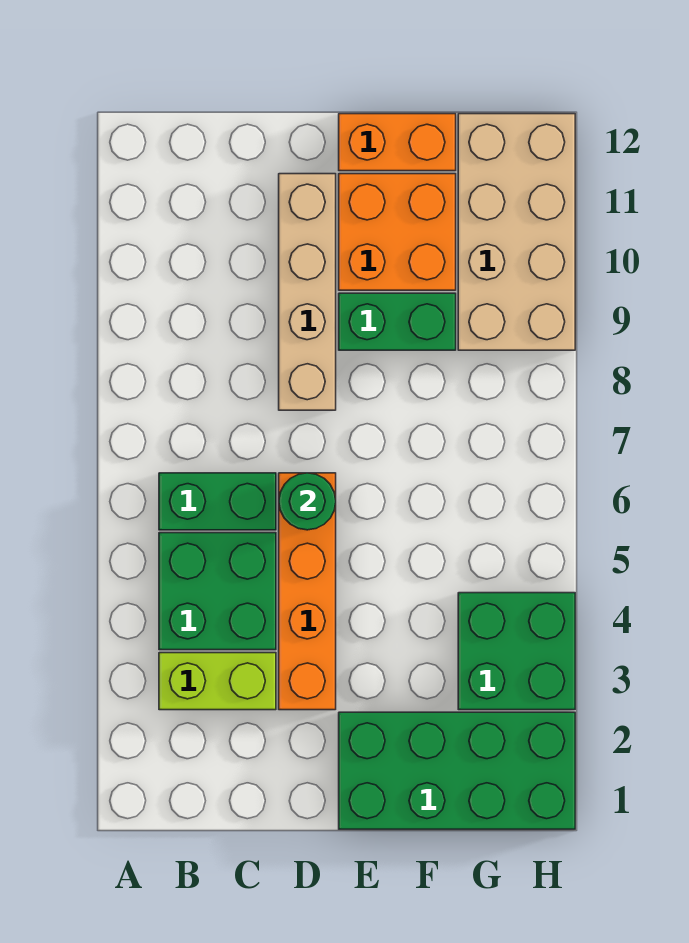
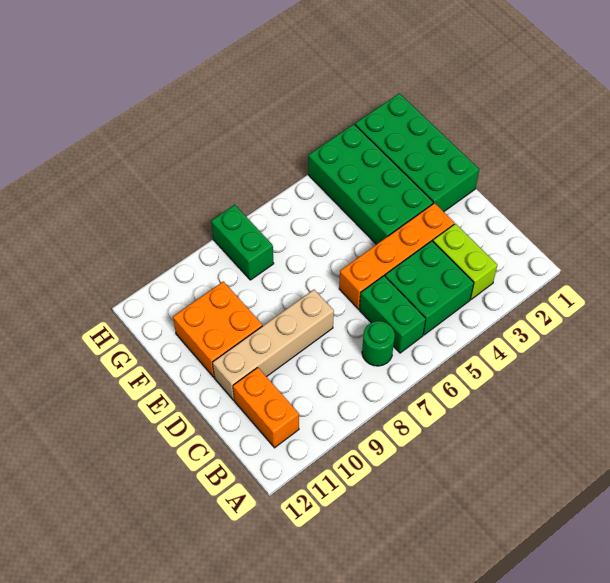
green round brick D6 level 2 -> green round brick B7 level 1
green brick E9:F9 level 1 -> green brick G8:H8 level 1
orange brick E12:F12 level 1 -> orange brick B11:C11 level 1
green brick G3:H4 level 1 -> green brick E3:H4 level 1
tan brick G9:H12 level 1 -> none

